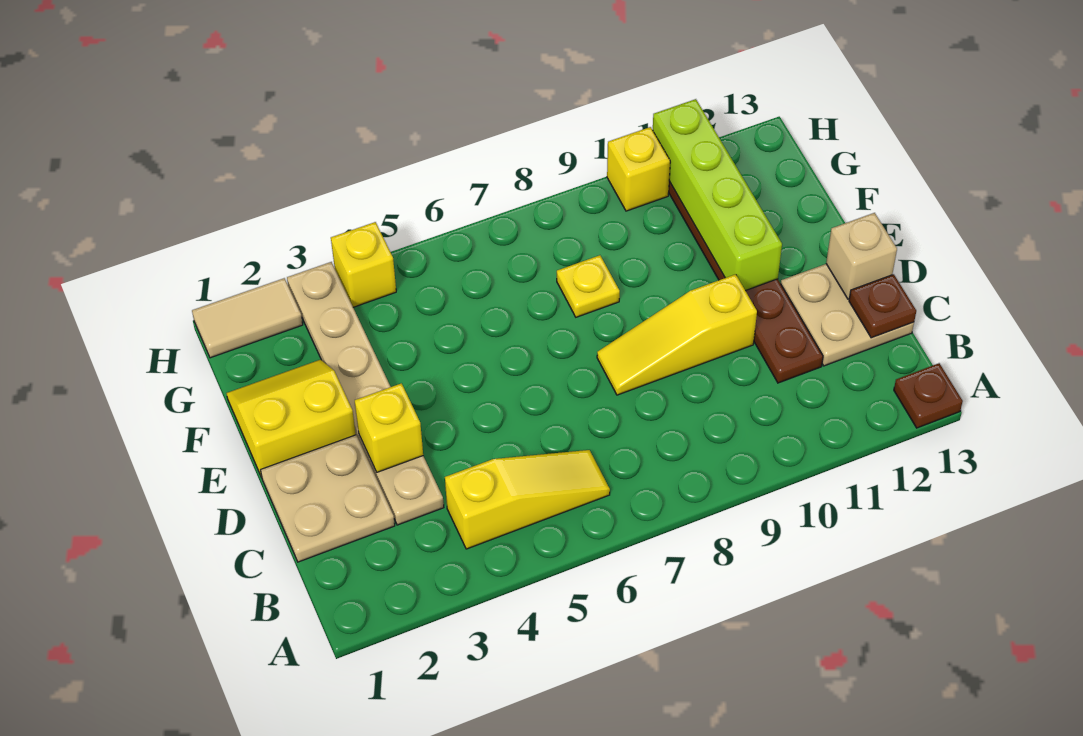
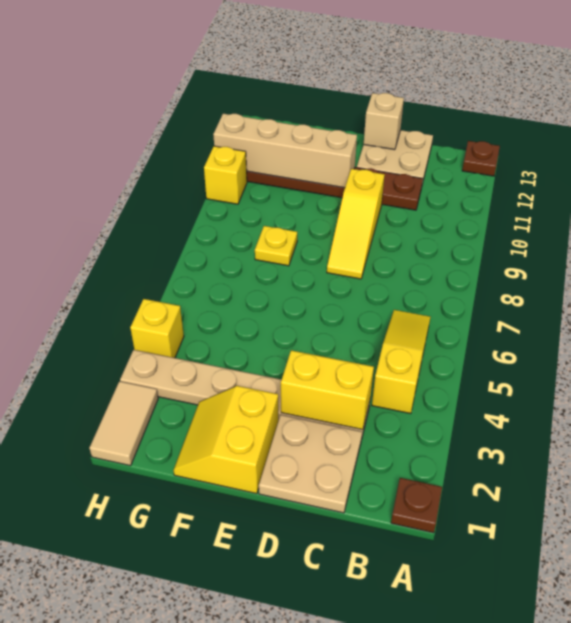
brown plate C13 level 2 -> brown plate A1 level 1
yellow brick D3 level 2 -> yellow brick C3:D3 level 2
lime brick E11:H11 level 2 -> tan brick E11:H11 level 2

